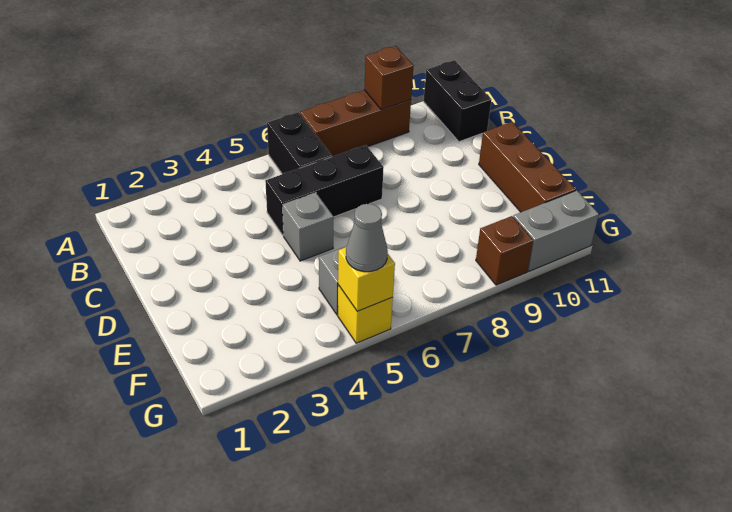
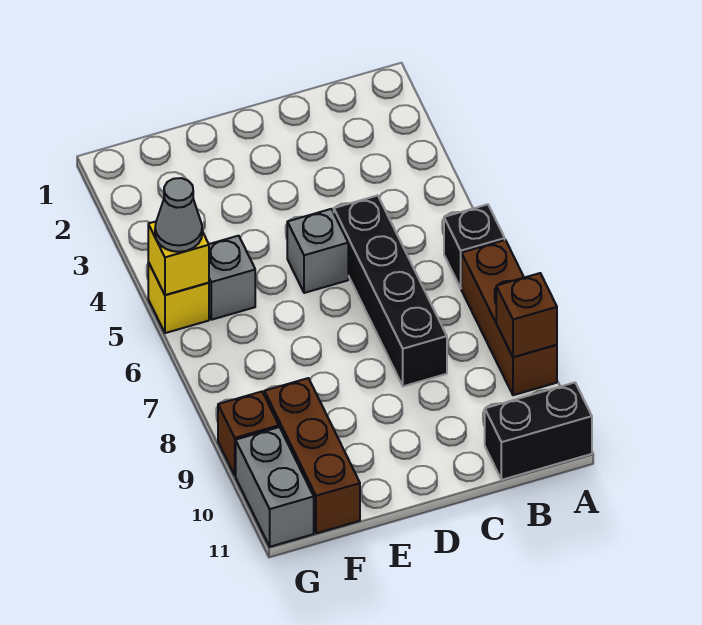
black brick A6:B6 level 1 -> black brick A6 level 1
black brick C5:C7 level 1 -> black brick C5:C8 level 1
brown brick D11:F11 level 1 -> brown brick F9:F11 level 1

